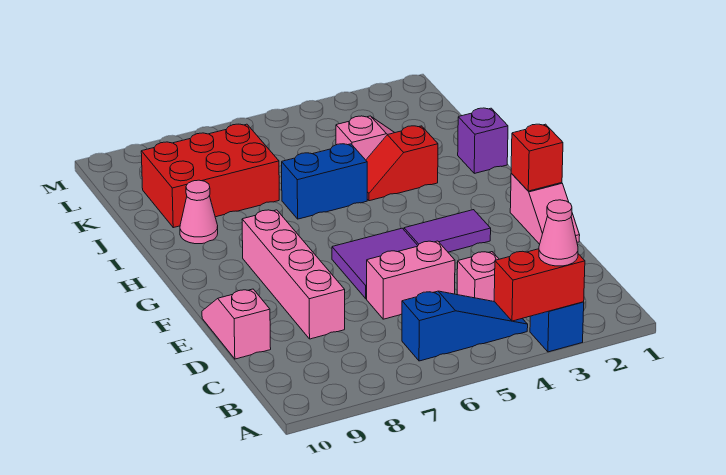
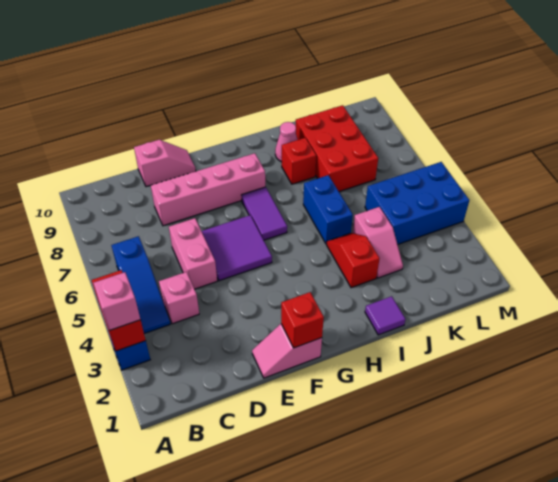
pink cone A3 level 3 -> pink brick A3 level 3
purple tile F3:F4 level 1 -> purple tile G6:G7 level 1
purple brick I1 level 1 -> purple tile I1 level 1
none -> red brick I8 level 1
none -> blue brick K4:M5 level 1

